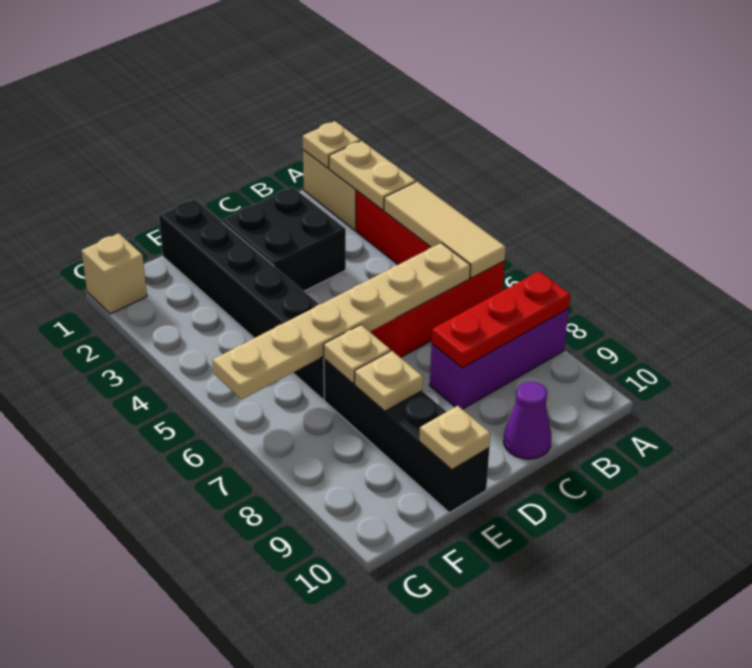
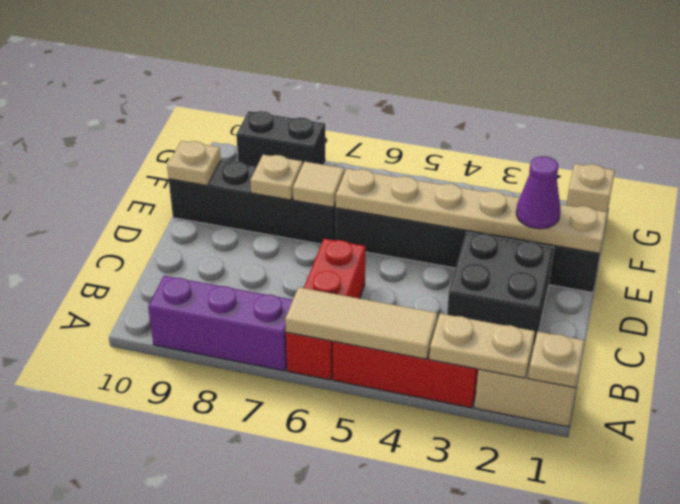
purple brick A8:C8 level 1 -> purple brick A7:A9 level 1
red plate A8:C8 level 2 -> none
tan plate B6:G6 level 2 -> tan plate E1:E6 level 2
purple cone C10 level 1 -> purple cone E2 level 3
tan plate E7 level 2 -> tan tile E7 level 2
none -> black brick G8:G9 level 1

